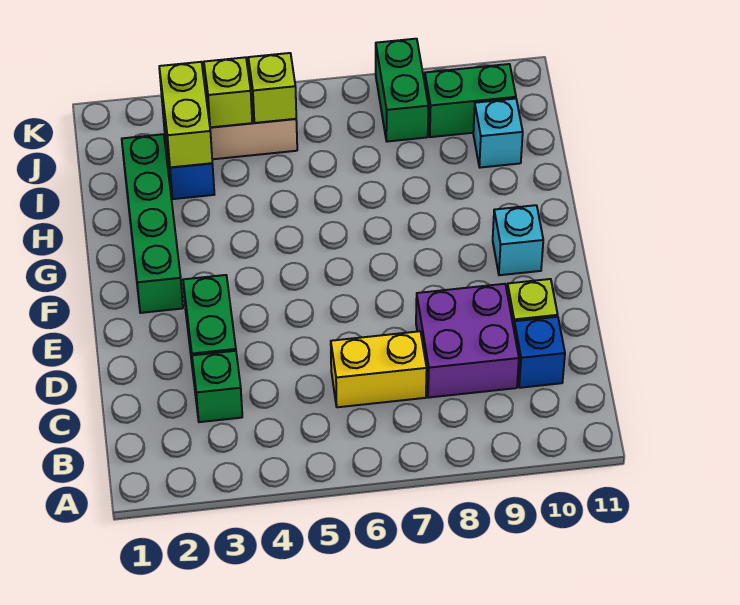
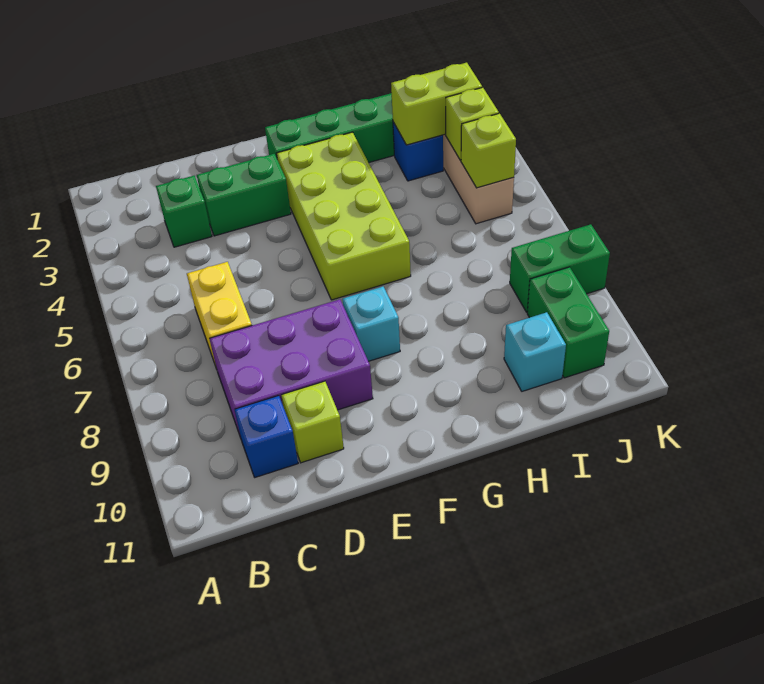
purple brick C8:D9 level 1 -> purple brick C8:E9 level 1
none -> lime brick F3:G6 level 1
cyan brick F10 level 1 -> cyan brick F8 level 1

